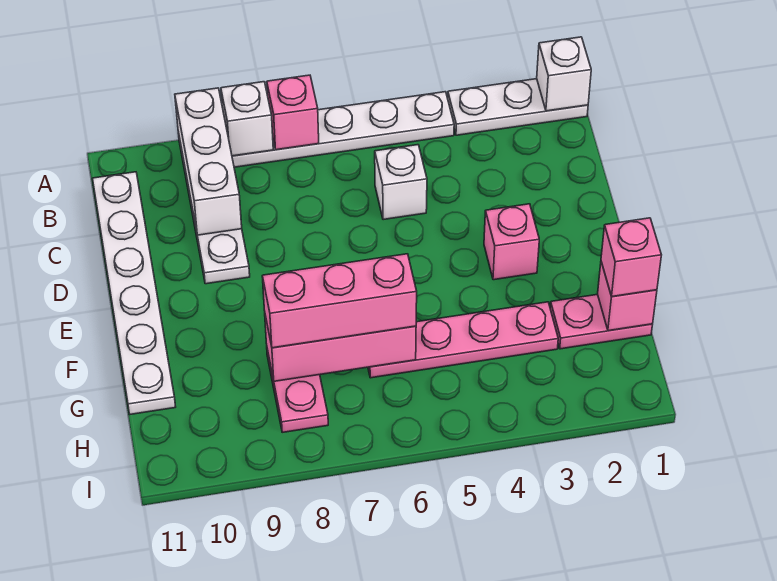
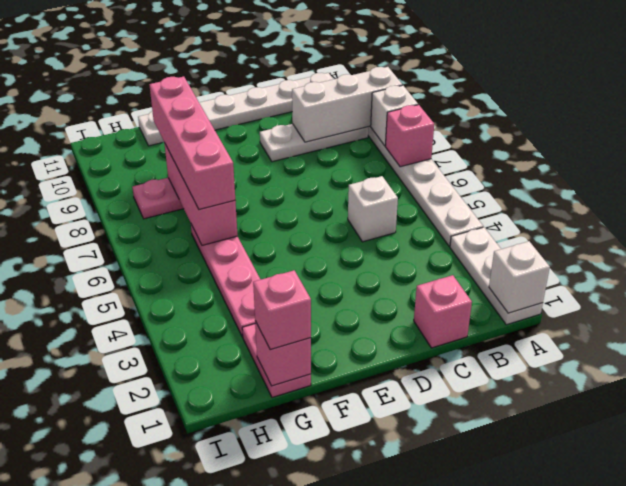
pink brick E3 level 1 -> pink brick C1 level 1
pink brick G6:G8 level 3 -> pink brick G6:G9 level 3

